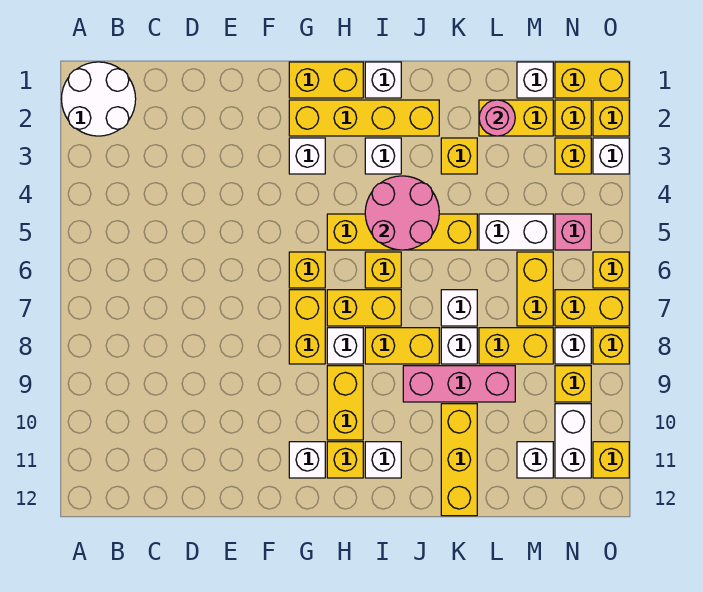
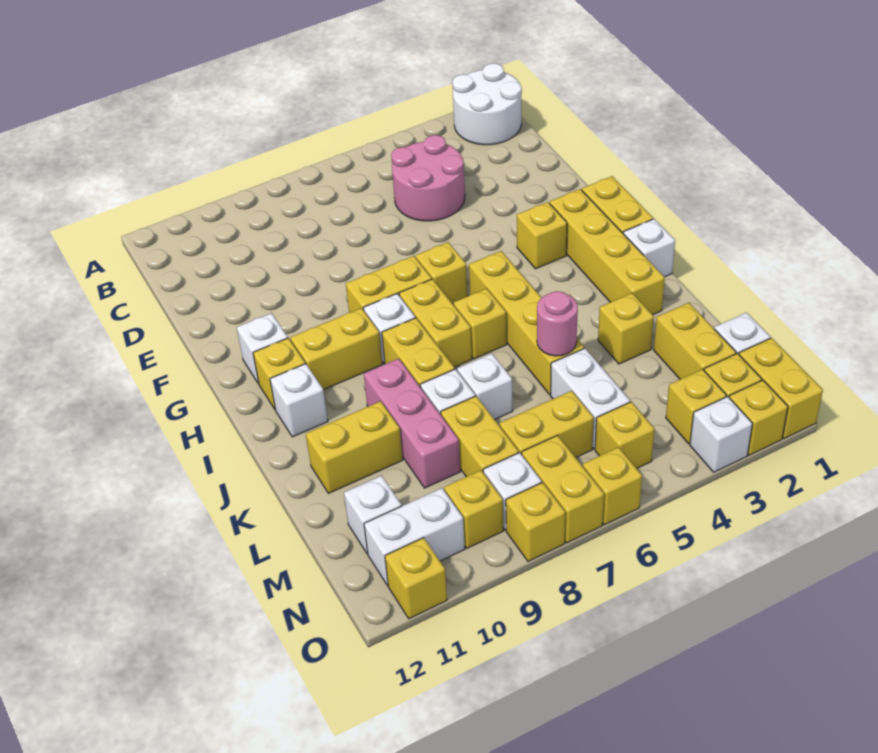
white brick G3 level 1 -> yellow brick G3 level 1
white brick I3 level 1 -> none
pink round brick I4:J5 level 2 -> pink round brick C4:D5 level 1
yellow brick K10:K12 level 1 -> yellow brick K10:K11 level 1
pink round brick L2 level 2 -> pink round brick K5 level 2
pink brick N5 level 1 -> yellow brick N5 level 1

